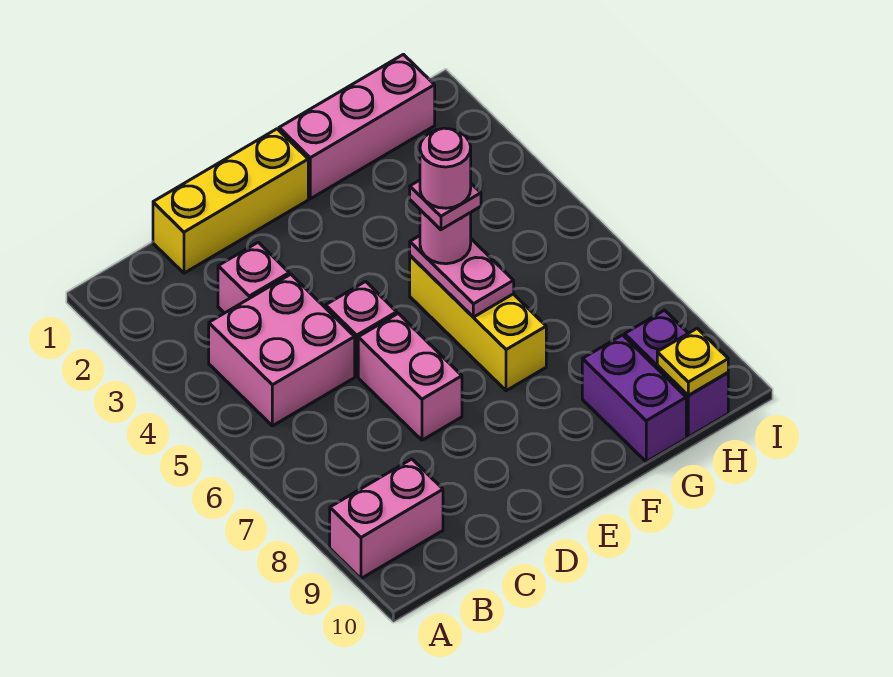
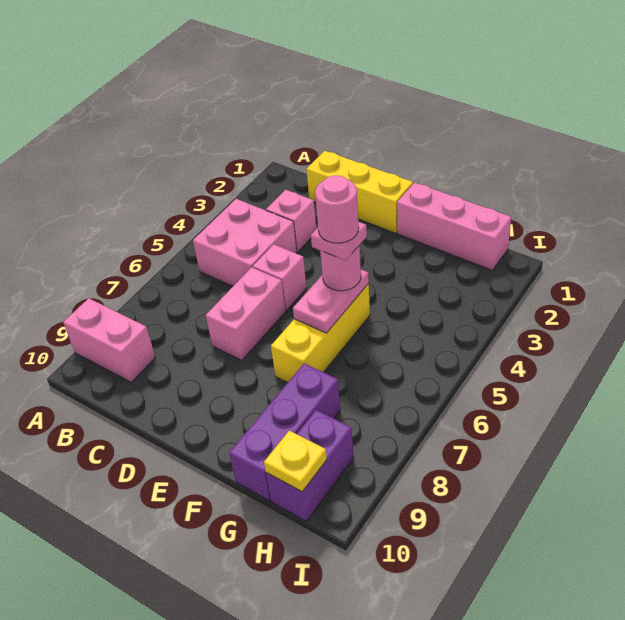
purple brick G9:G10 level 1 -> purple brick G8:G10 level 1

